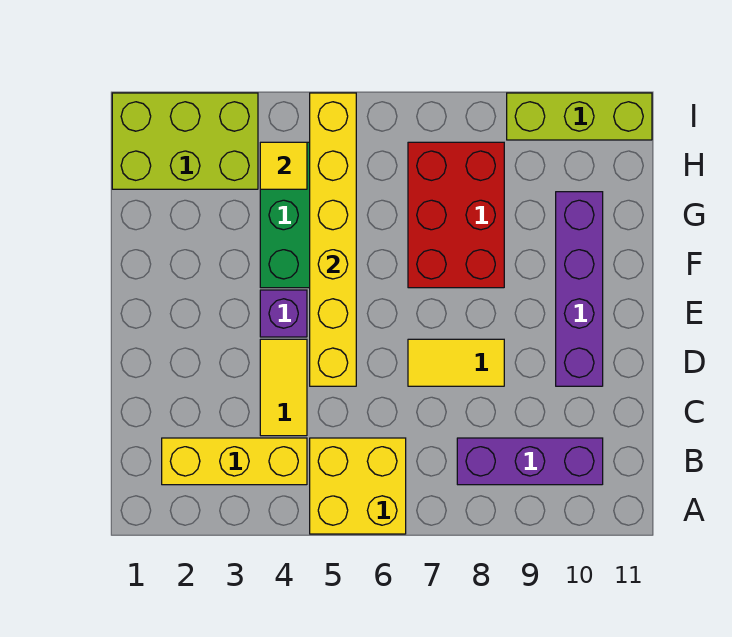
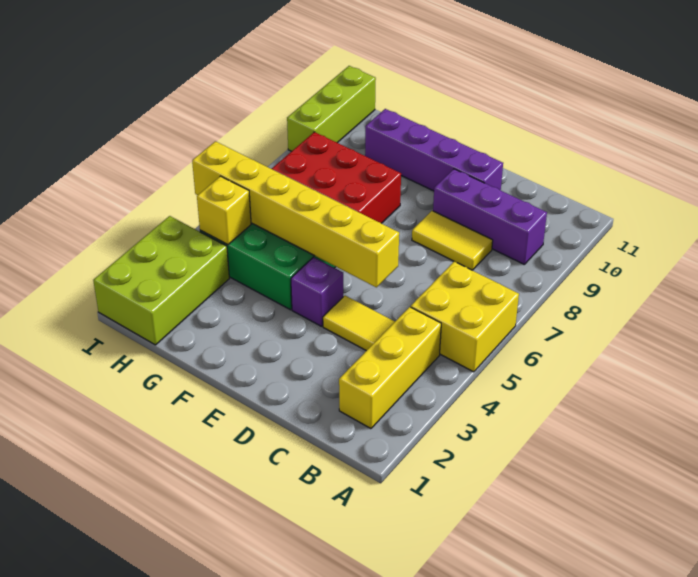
purple brick B8:B10 level 1 -> purple brick B9:D9 level 1
yellow tile D7:D8 level 1 -> yellow tile C8:D8 level 1
yellow tile H4 level 2 -> yellow brick H4 level 2

